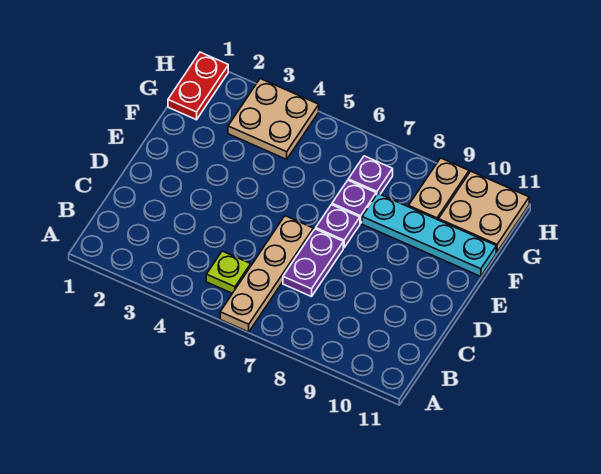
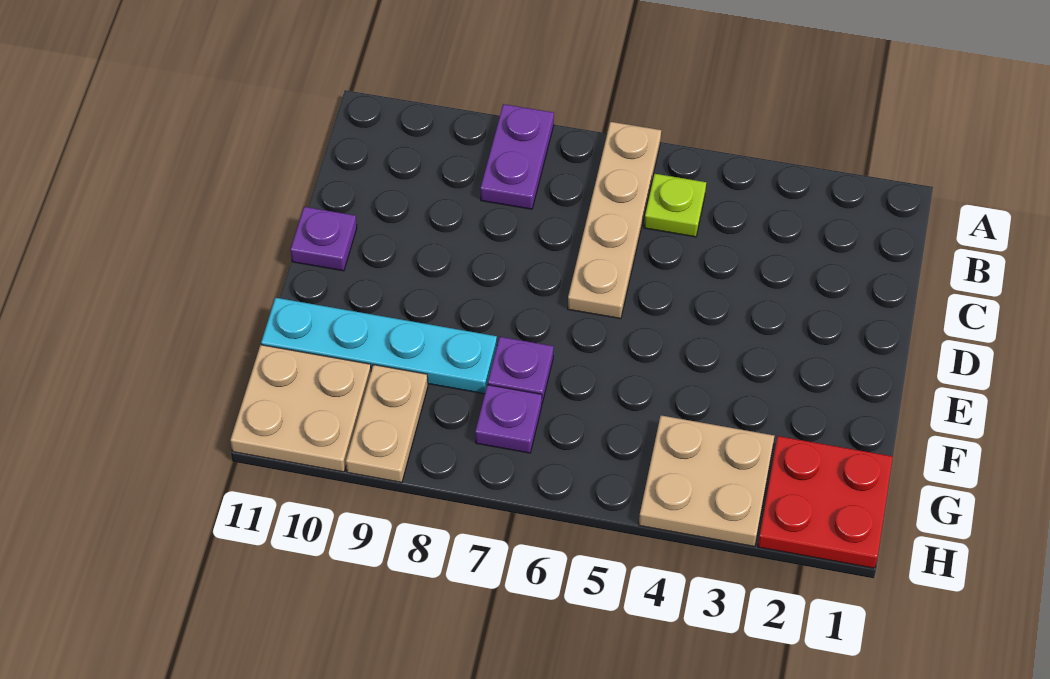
purple plate C7:D7 level 1 -> purple plate A8:B8 level 1
purple plate E7 level 1 -> purple plate D11 level 1
red plate G1:H1 level 1 -> red plate G1:H2 level 1

